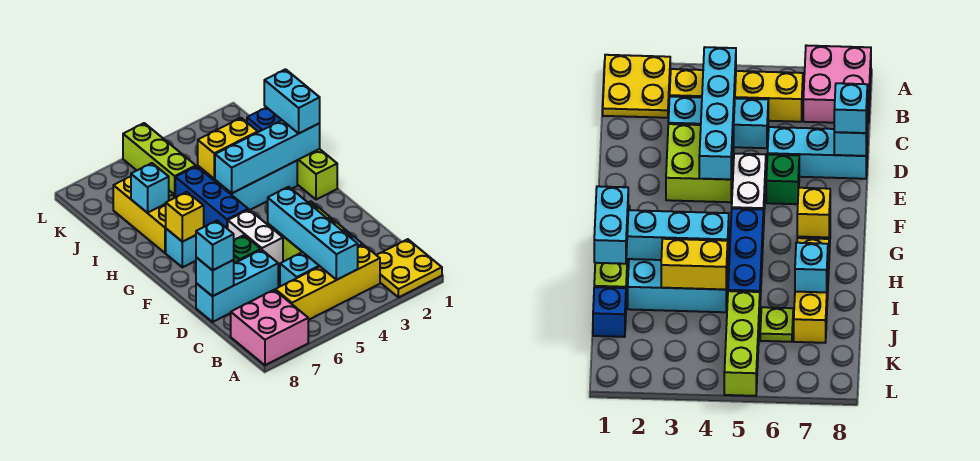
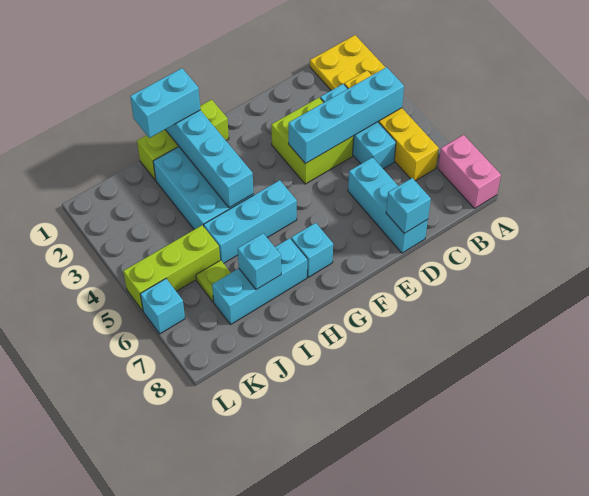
pink brick A7:B8 level 1 -> pink brick A7:A8 level 1
cyan brick D8 level 3 -> cyan brick L6 level 1
white brick E5:F5 level 1 -> none
green brick E6 level 1 -> none
blue brick G5:I5 level 1 -> cyan brick G5:I5 level 1
yellow brick G7 level 2 -> none
yellow brick H7:J7 level 1 -> cyan brick H7:J7 level 1
yellow brick I3:I4 level 2 -> none
blue brick J1 level 1 -> none

